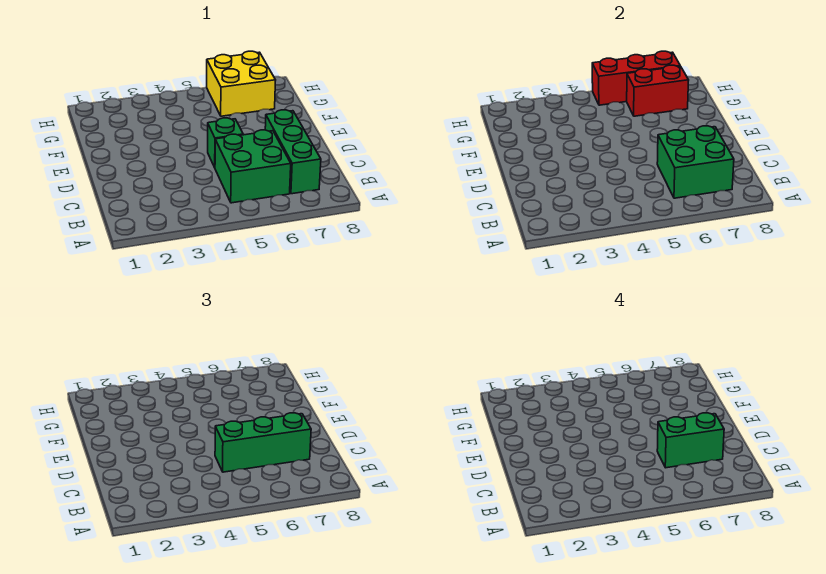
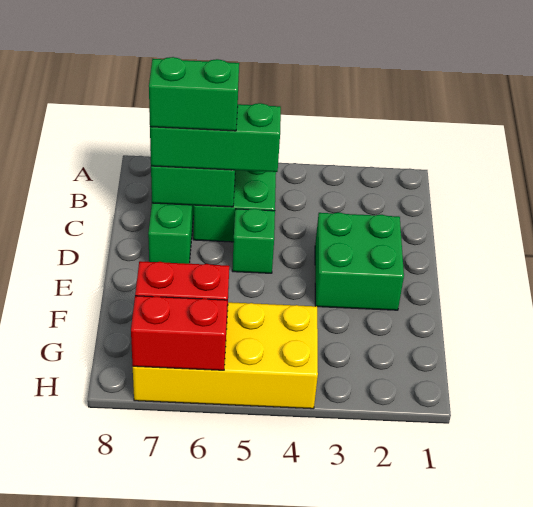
none -> green brick D2:E3 level 1
yellow brick G6:H7 level 1 -> yellow brick G4:H7 level 1
red brick H5:H7 level 2 -> red brick H6:H7 level 2

